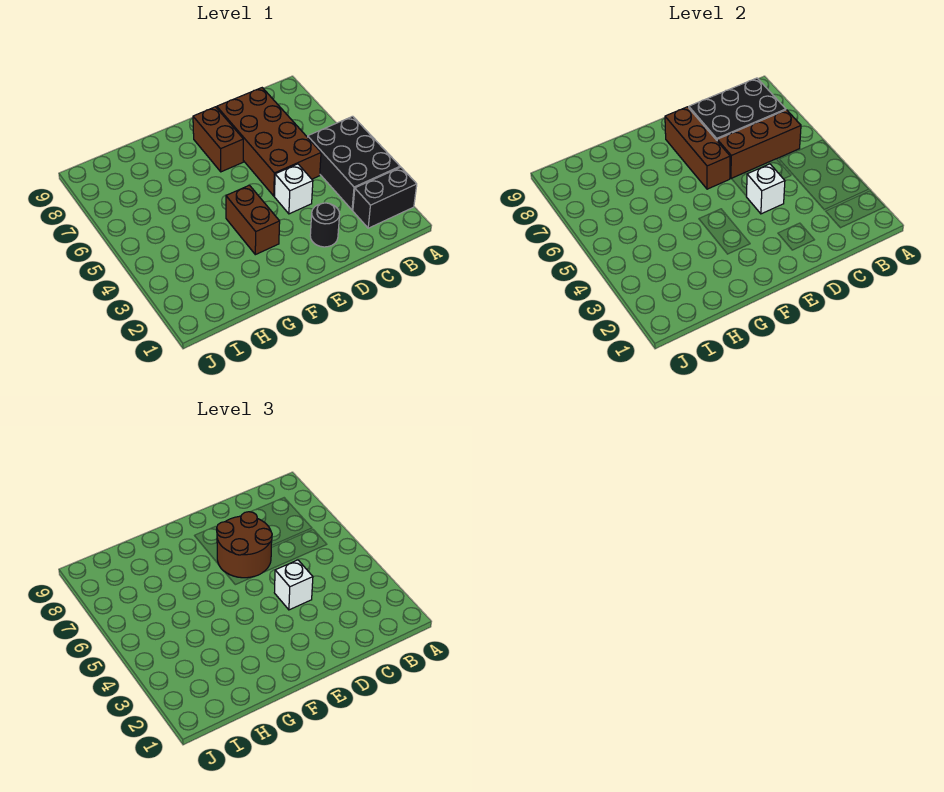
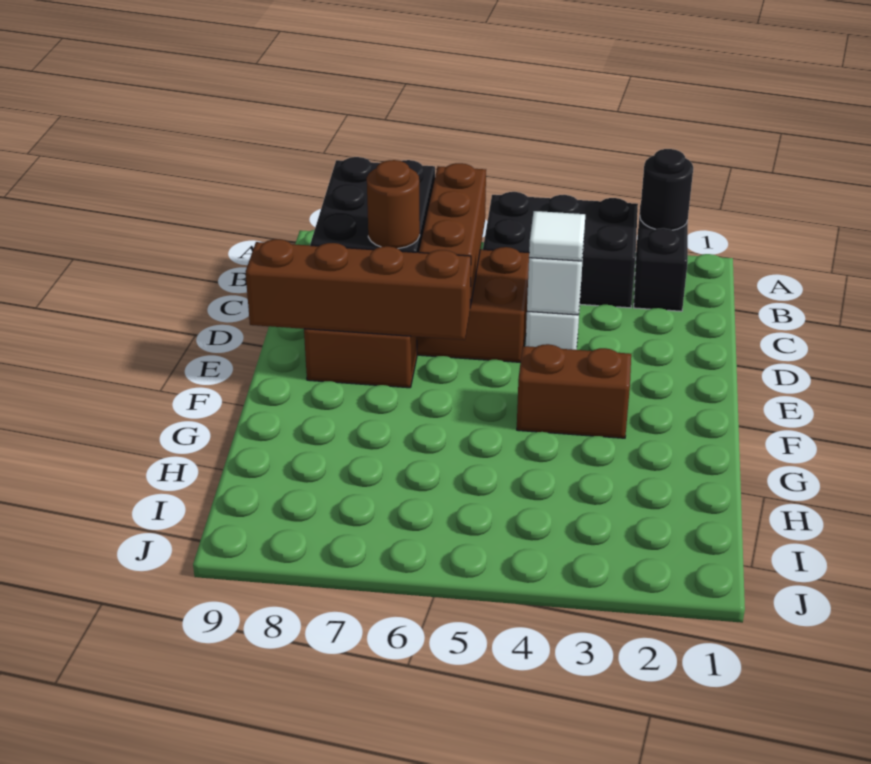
black round brick D2 level 1 -> black round brick A2 level 2
white brick D4 level 3 -> white tile D4 level 3
brown round brick D6:E7 level 3 -> brown round brick D7 level 3
brown brick E6:E8 level 2 -> brown brick E6:E9 level 2

